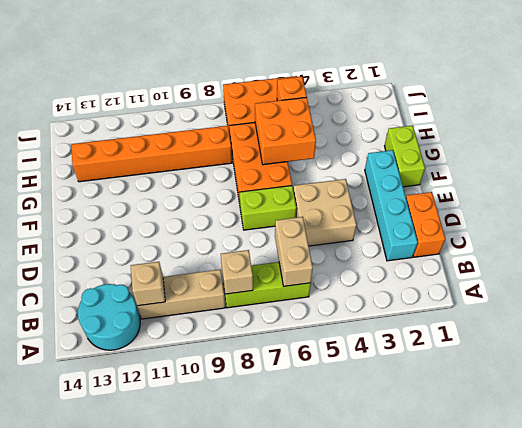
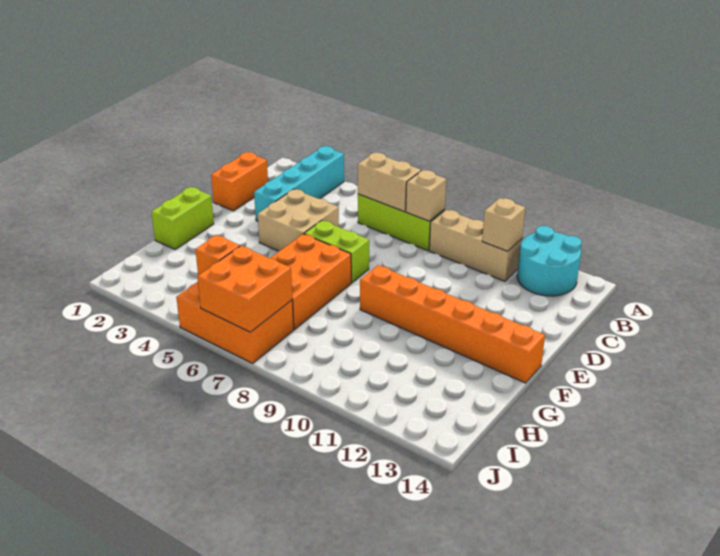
tan brick B6:C6 level 2 -> tan brick B6:B7 level 2
cyan brick C2:F2 level 1 -> cyan brick A3:D3 level 1
orange brick G5:H6 level 2 -> orange brick I6:J7 level 2
orange brick H8:H13 level 1 -> orange brick F9:F14 level 1

